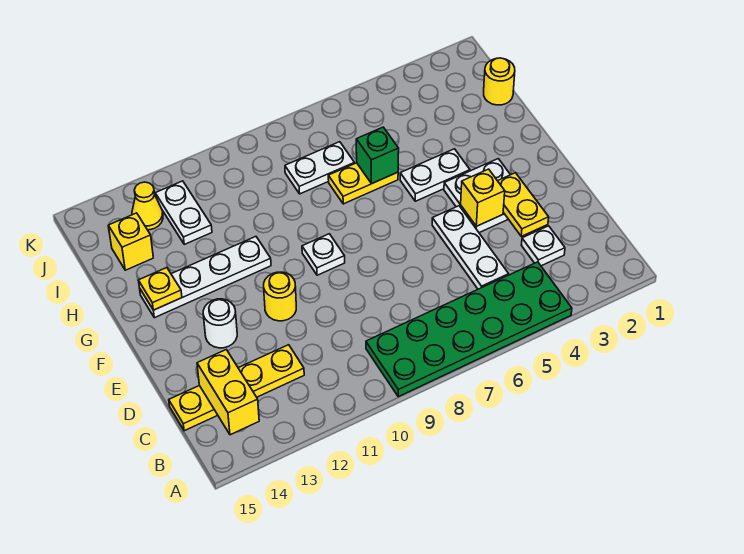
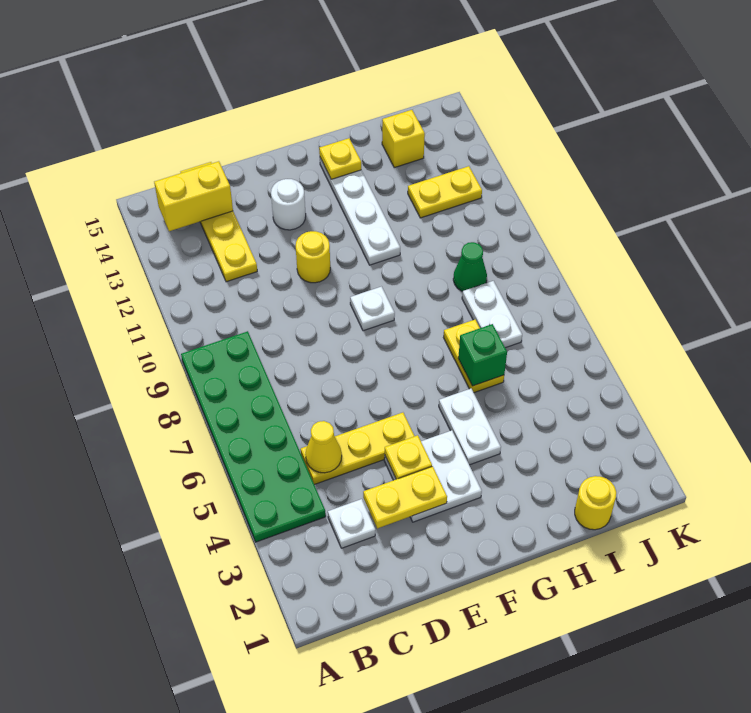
white plate C5:E5 level 1 -> yellow plate C5:E5 level 1
yellow brick E4 level 2 -> yellow plate E4 level 2
none -> green cone I9 level 1
white plate I12:J12 level 1 -> yellow plate I12:J12 level 1
yellow cone J13 level 1 -> yellow cone C5 level 2

